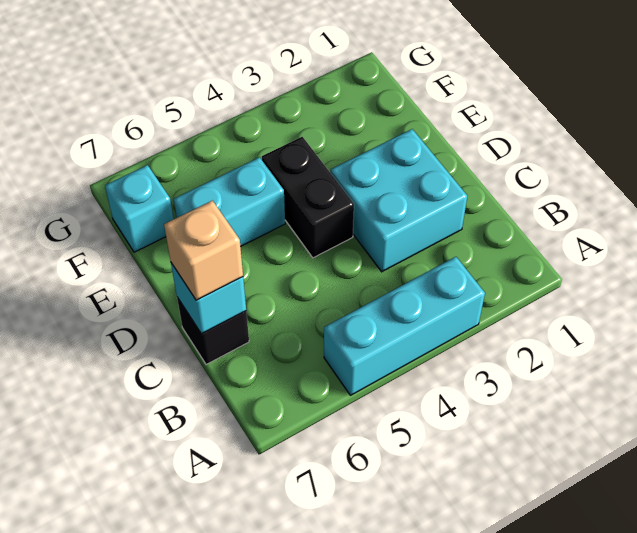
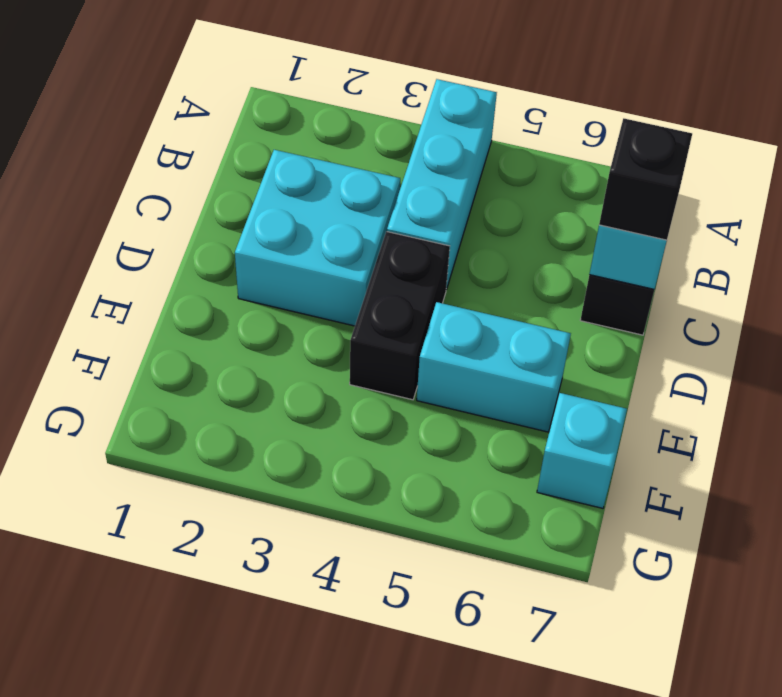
cyan brick A3:A5 level 1 -> cyan brick A4:C4 level 1
tan brick C7 level 3 -> black brick C7 level 3

